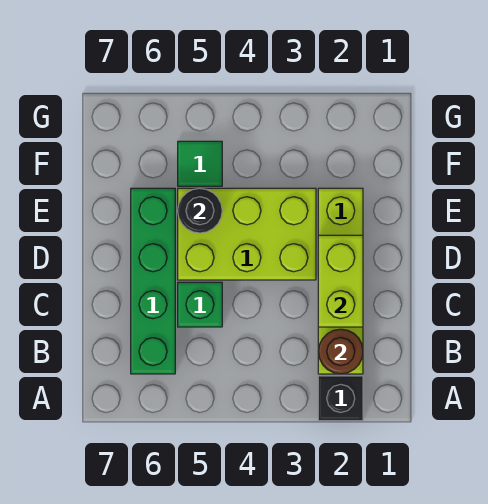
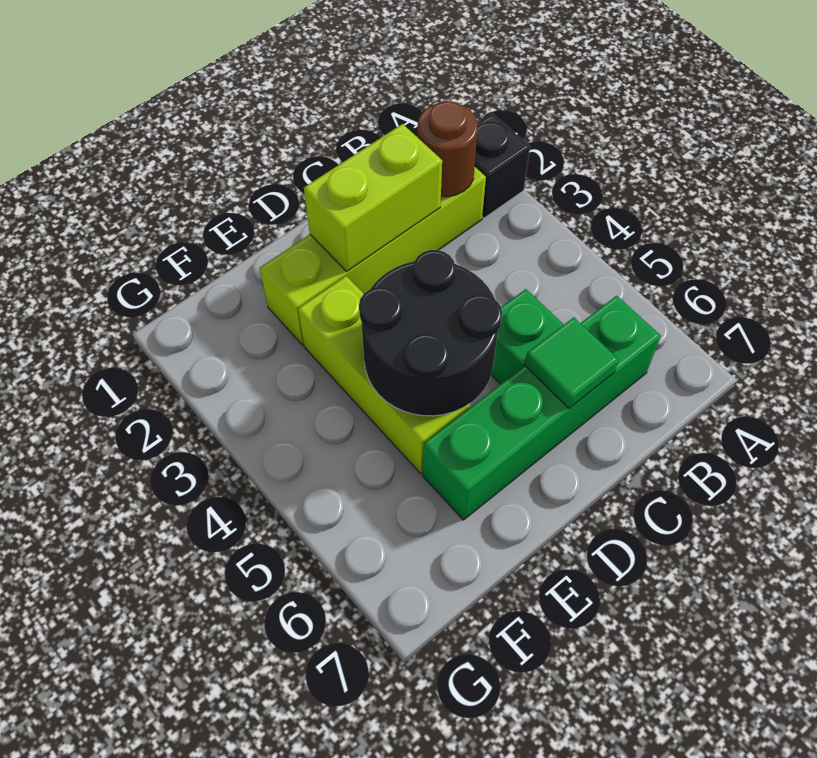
lime brick D3:E5 level 1 -> lime brick E3:E5 level 1
black round brick E5 level 2 -> black round brick D4:E5 level 2
green tile F5 level 1 -> green tile C6 level 2

